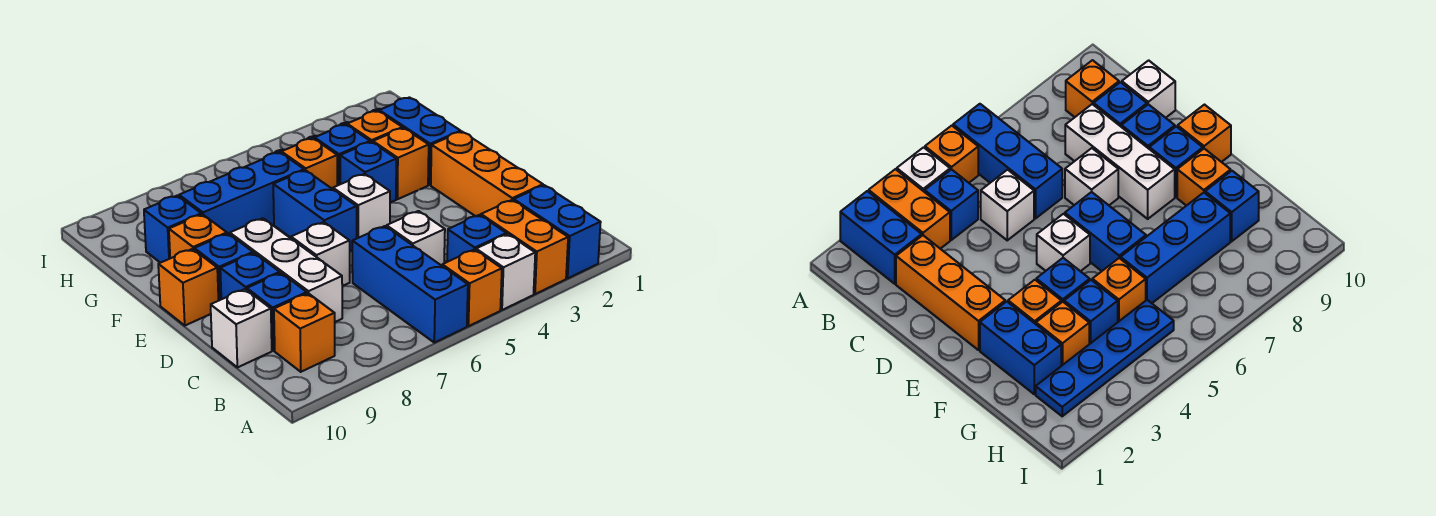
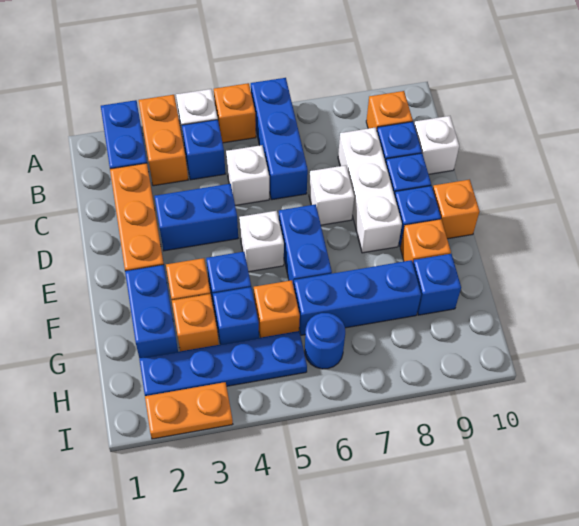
none -> blue brick D3:D4 level 1
none -> blue round brick H6 level 1
none -> orange plate I2:I3 level 1

